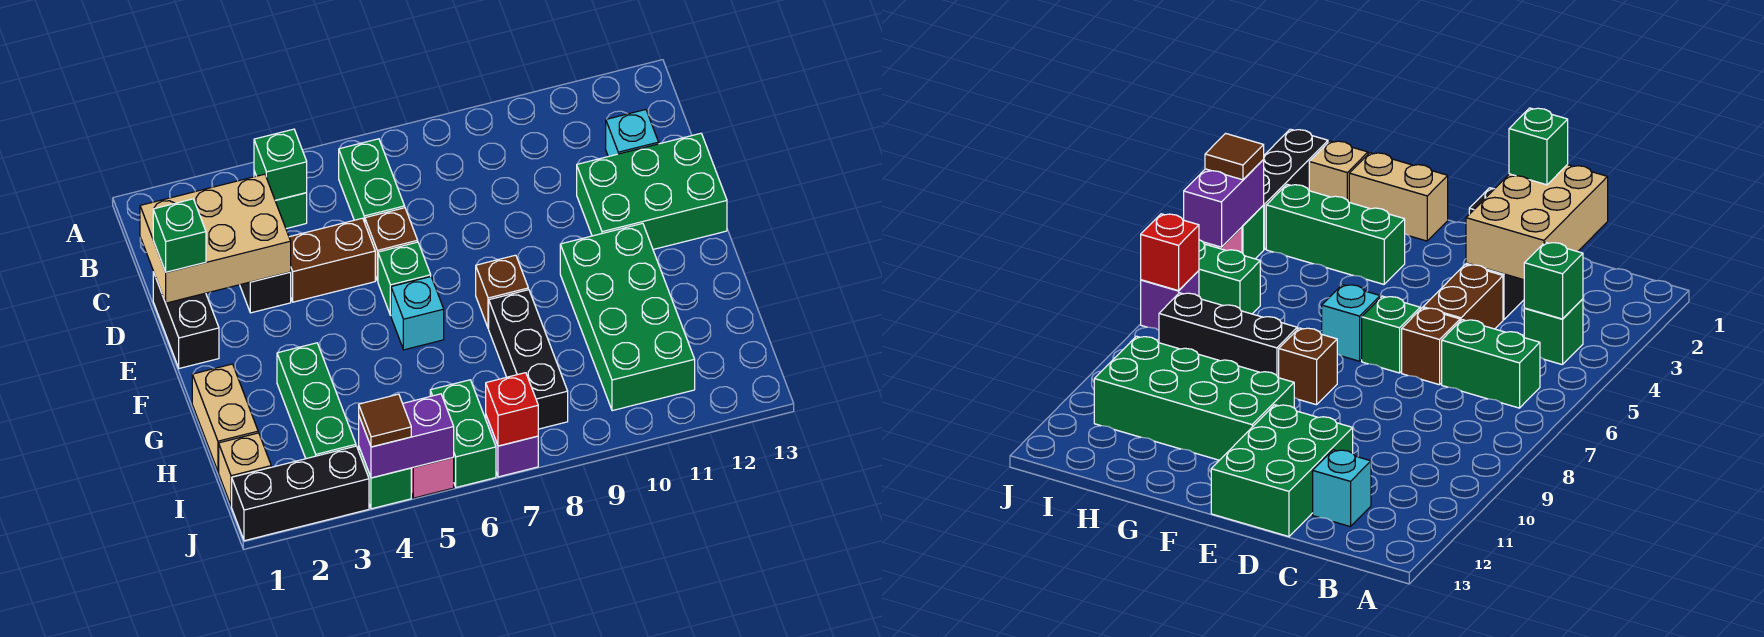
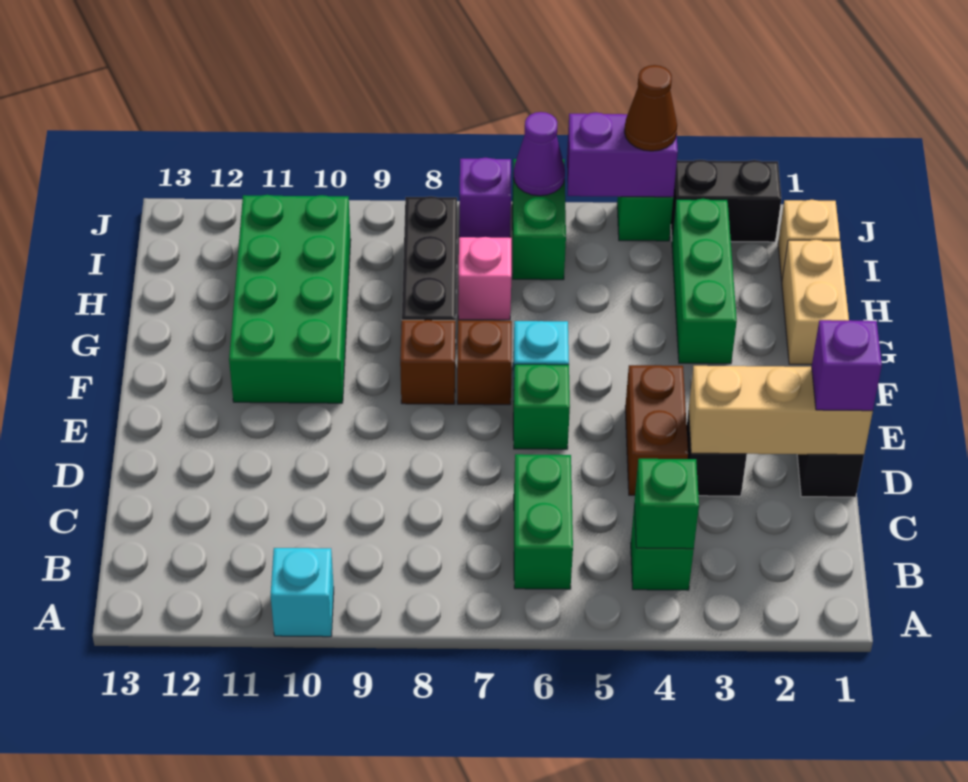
tan brick C1:D3 level 2 -> tan brick D1:D3 level 2
cyan brick C12 level 1 -> cyan brick A10 level 1
green brick D1 level 3 -> purple brick D1 level 3
brown brick D4:D5 level 1 -> brown brick D4:E4 level 1
brown brick D6 level 1 -> brown brick F7 level 1
green brick D11:E13 level 1 -> none
black brick J1:J3 level 1 -> black brick J2:J3 level 1
brown tile J4 level 3 -> brown cone J4 level 3
pink brick J5 level 1 -> pink brick H7 level 1
none -> purple cone J6 level 2
red brick J7 level 2 -> none

